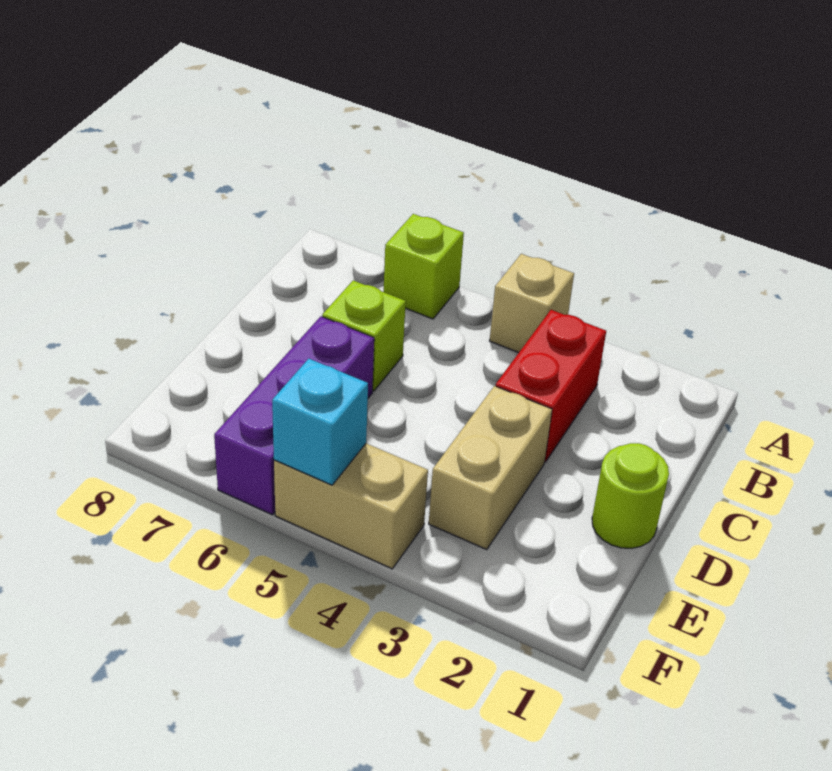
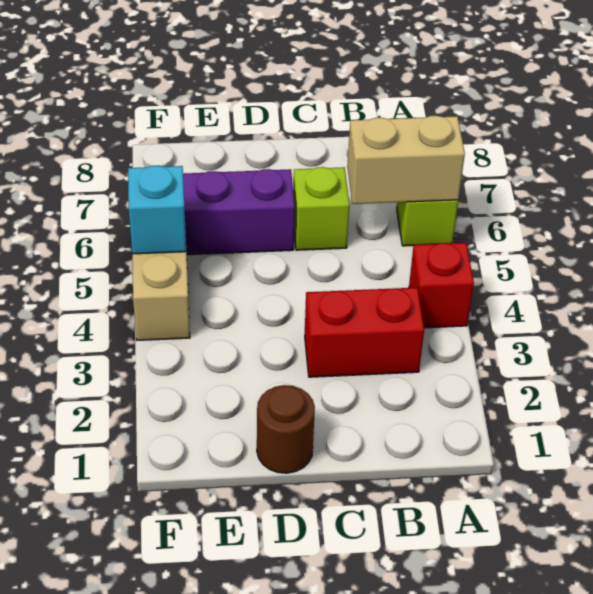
tan brick A4 level 1 -> red brick A4 level 1
lime round brick D1 level 1 -> brown round brick D1 level 1
tan brick D3:E3 level 1 -> tan brick A6:B6 level 2

